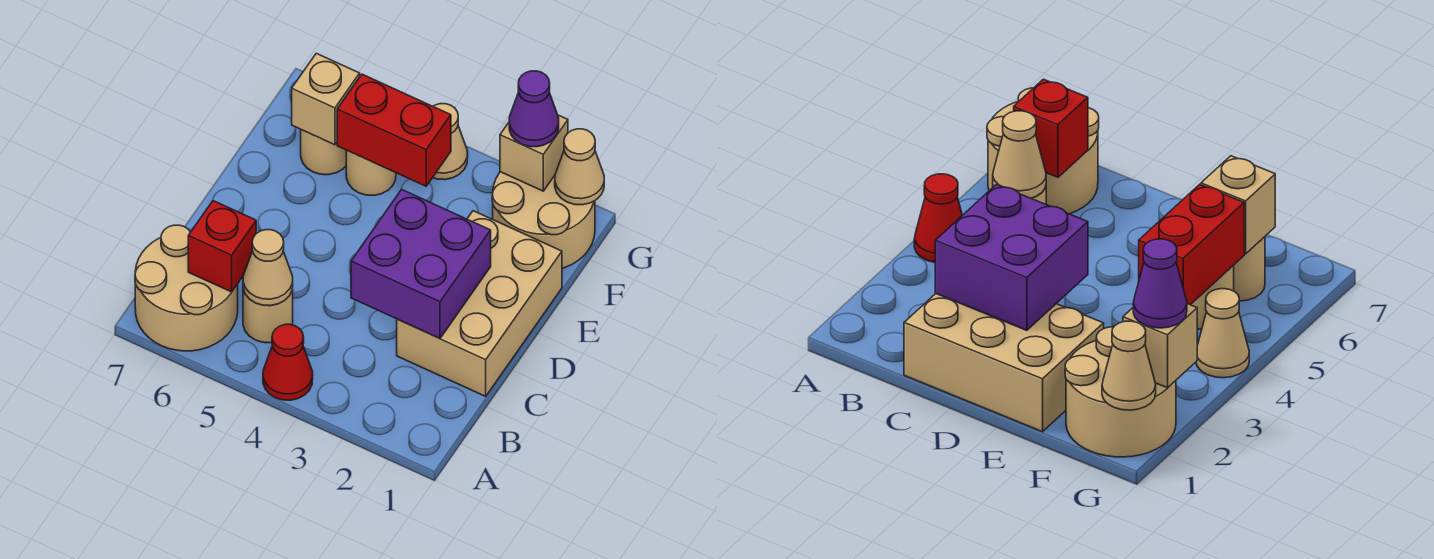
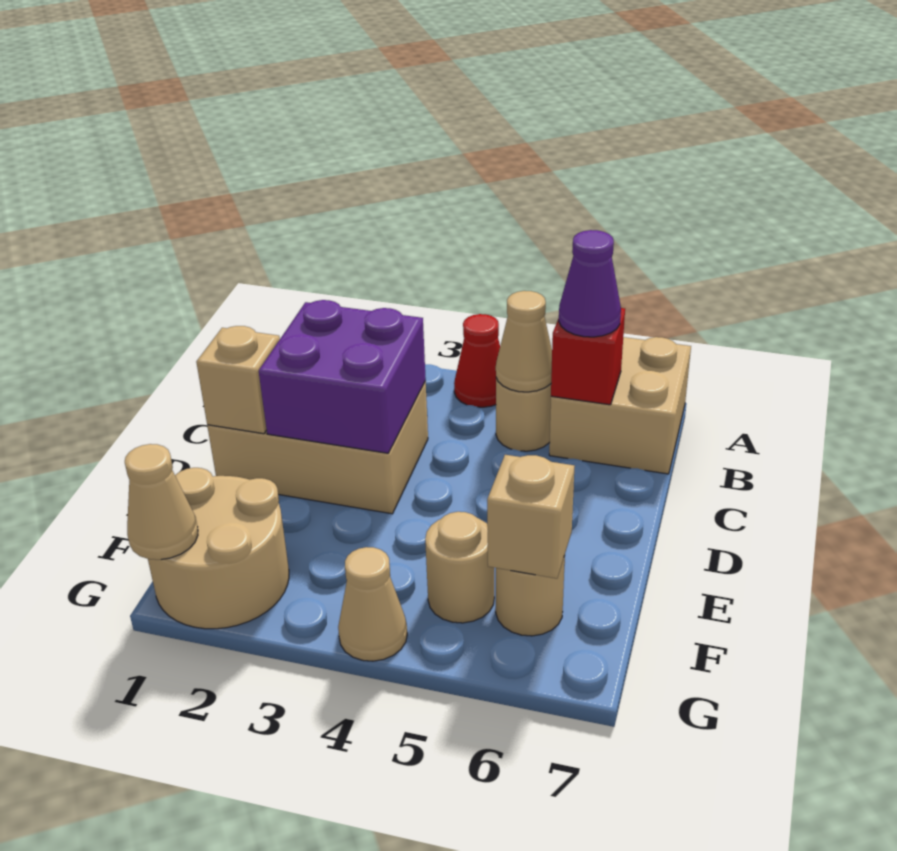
tan round brick A6:B7 level 1 -> tan brick A6:B7 level 1
tan brick C1:E2 level 1 -> tan brick C1:D3 level 1
red brick F4:F5 level 2 -> none
tan brick G2 level 2 -> tan brick D1 level 2
purple cone G2 level 3 -> purple cone B6 level 3

